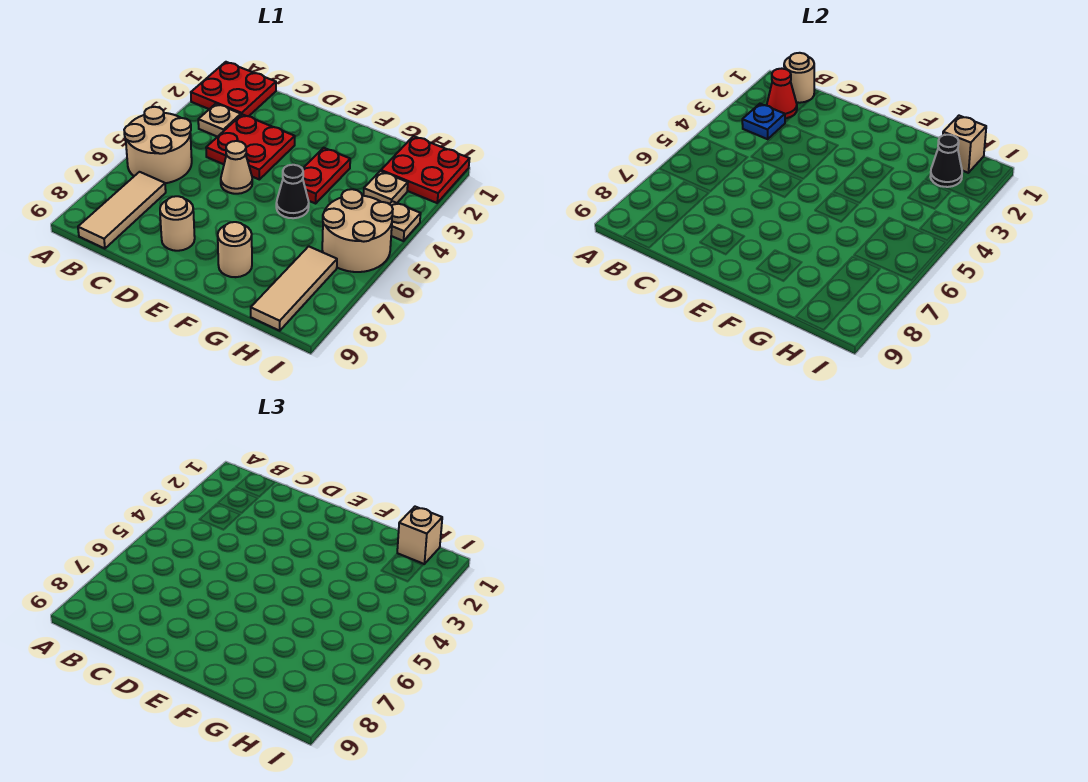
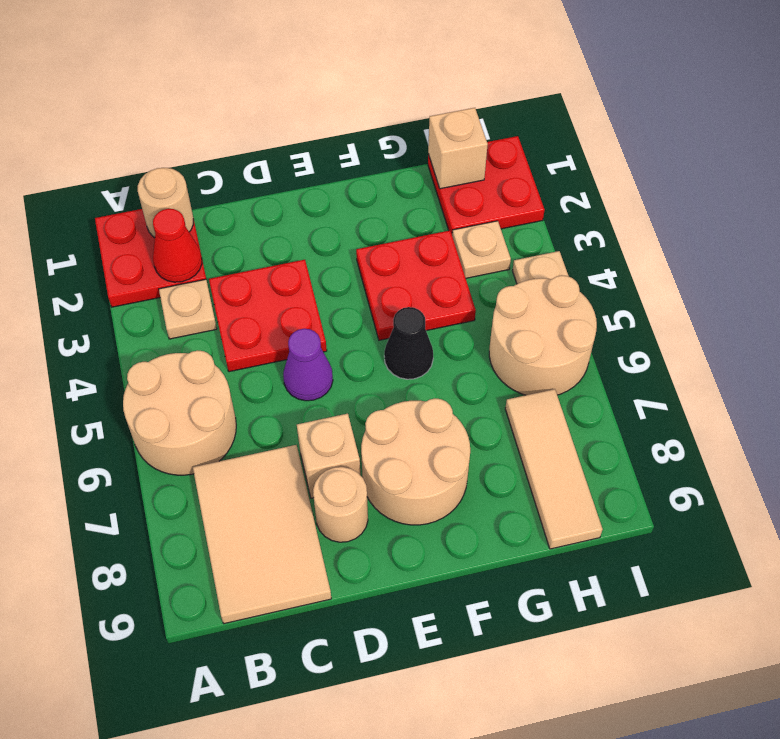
blue plate B3 level 2 -> none
tan tile B7:B9 level 1 -> tan tile B7:C9 level 1
tan cone D5 level 1 -> purple cone D5 level 1
red plate F3:F4 level 1 -> red plate F3:G4 level 1
tan round brick F8 level 1 -> tan round brick E7:F8 level 1
tan brick H1 level 3 -> tan brick D7 level 1
black cone H2 level 2 -> none

